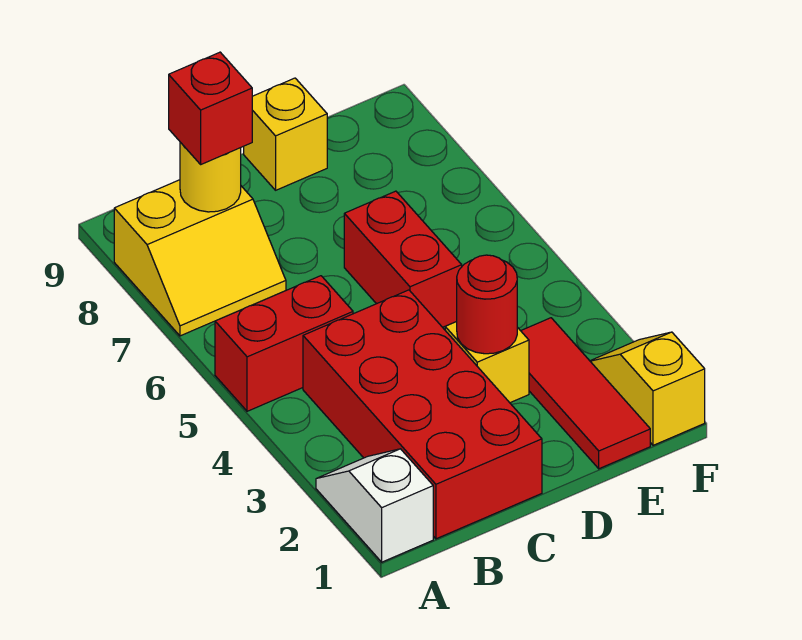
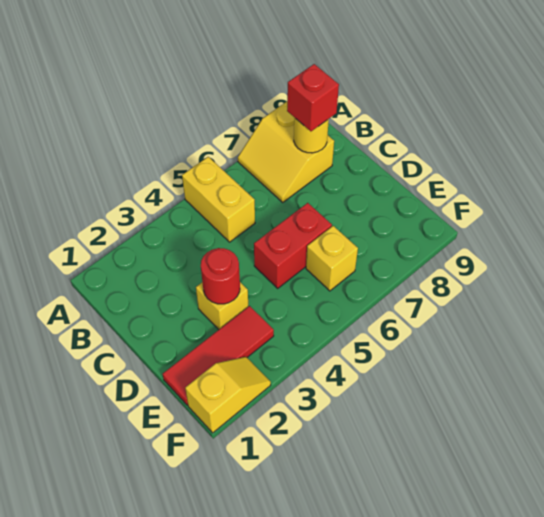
white slope A1:A2 level 1 top 1 -> none
red brick A5:B5 level 1 -> yellow brick A5:B5 level 1
red brick B1:C4 level 1 -> none
yellow brick D9 level 1 -> yellow brick E6 level 1

